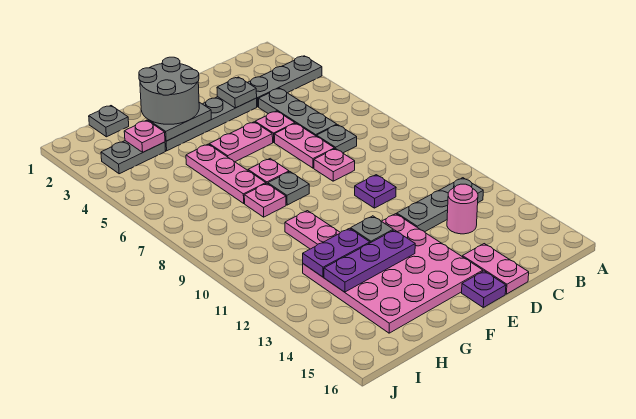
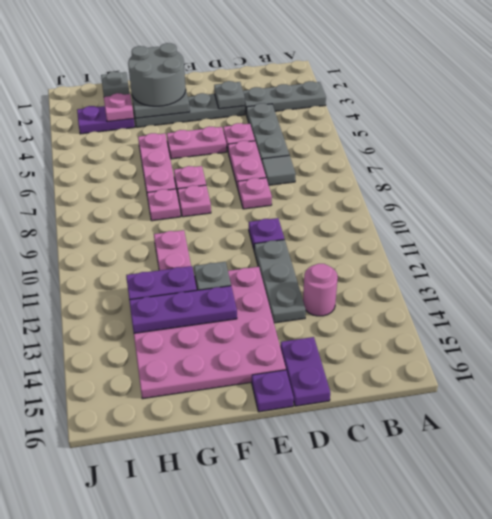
grey plate B12:D12 level 1 -> grey plate D11:D13 level 1
grey plate C7 level 1 -> grey tile C7 level 1
pink plate D15:D16 level 1 -> purple plate D15:D16 level 1
grey plate F8 level 1 -> pink plate F8 level 1
grey plate H3:I3 level 1 -> purple plate H3:I3 level 1

